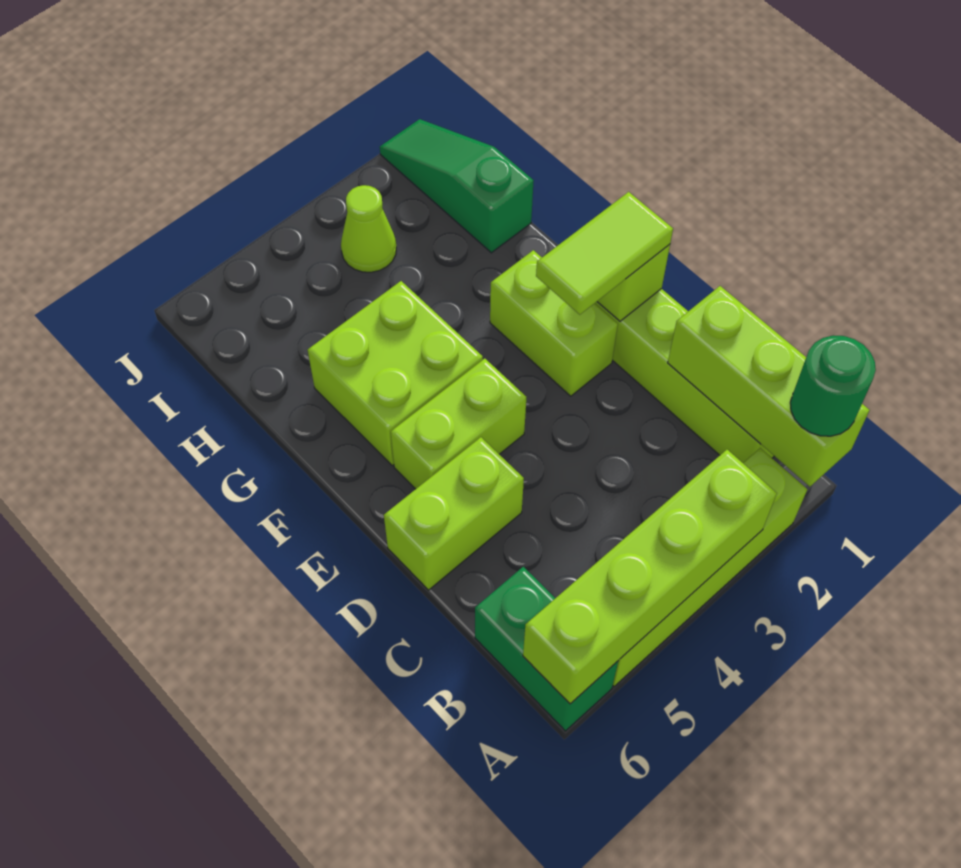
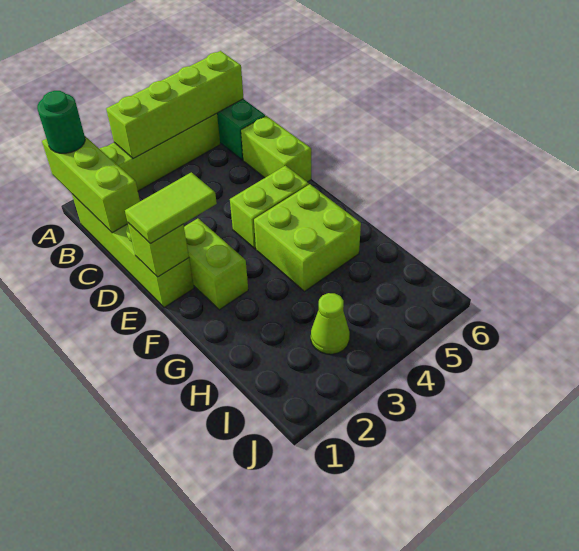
lime brick D5:D6 level 1 -> lime brick C6:D6 level 1
green slope H1:J1 level 1 top H -> none

